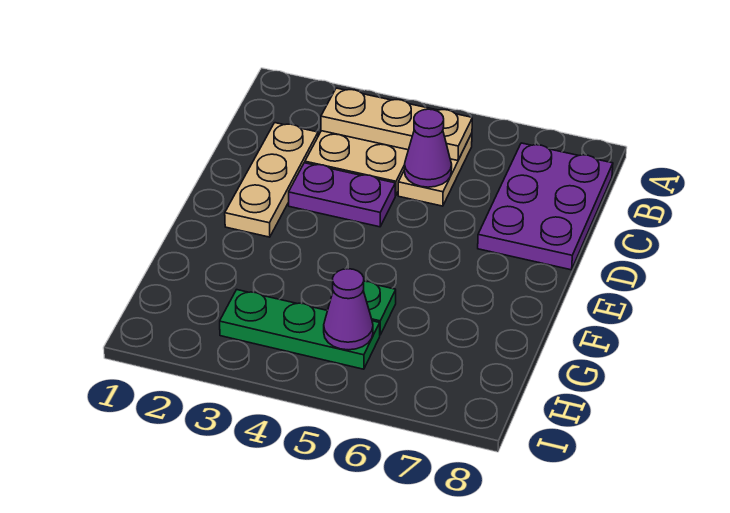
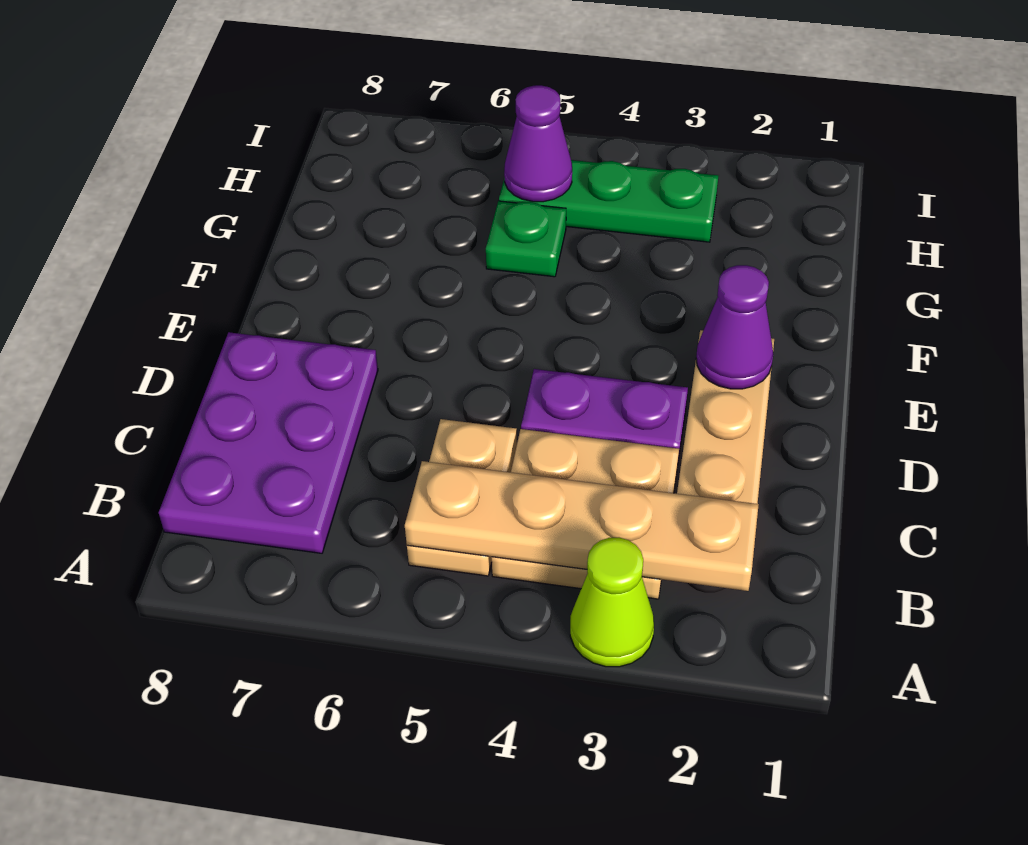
none -> lime cone A3 level 1
tan plate B3:B5 level 2 -> tan plate B2:B5 level 2
purple cone C5 level 2 -> purple cone E2 level 2

